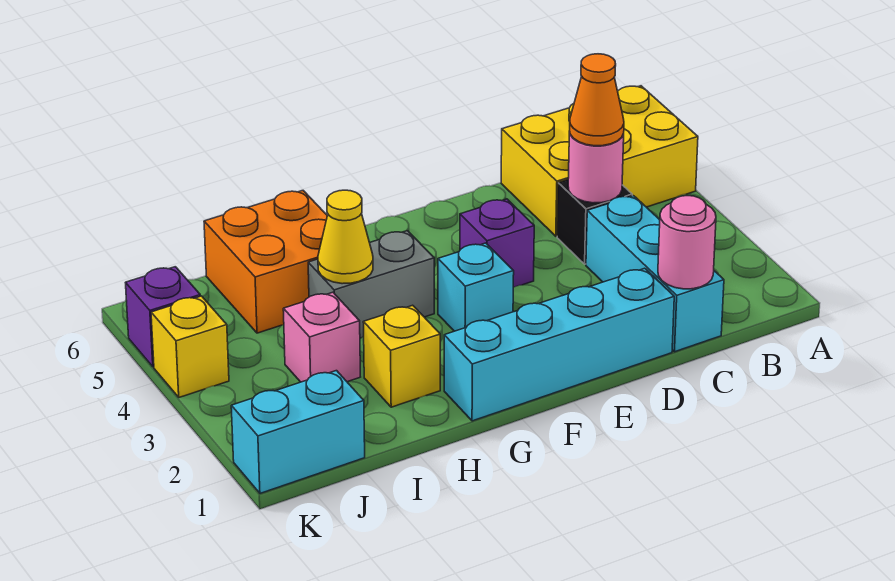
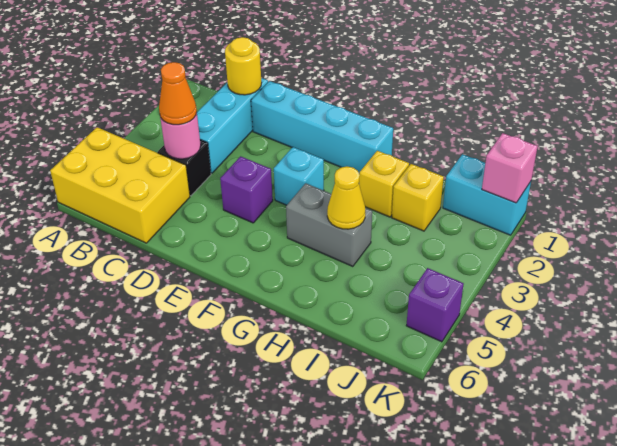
pink round brick C1 level 2 -> yellow round brick C1 level 2
orange brick H5:I6 level 1 -> none
pink brick I3 level 1 -> pink brick K1 level 2
yellow brick K4 level 1 -> yellow brick I2 level 1

